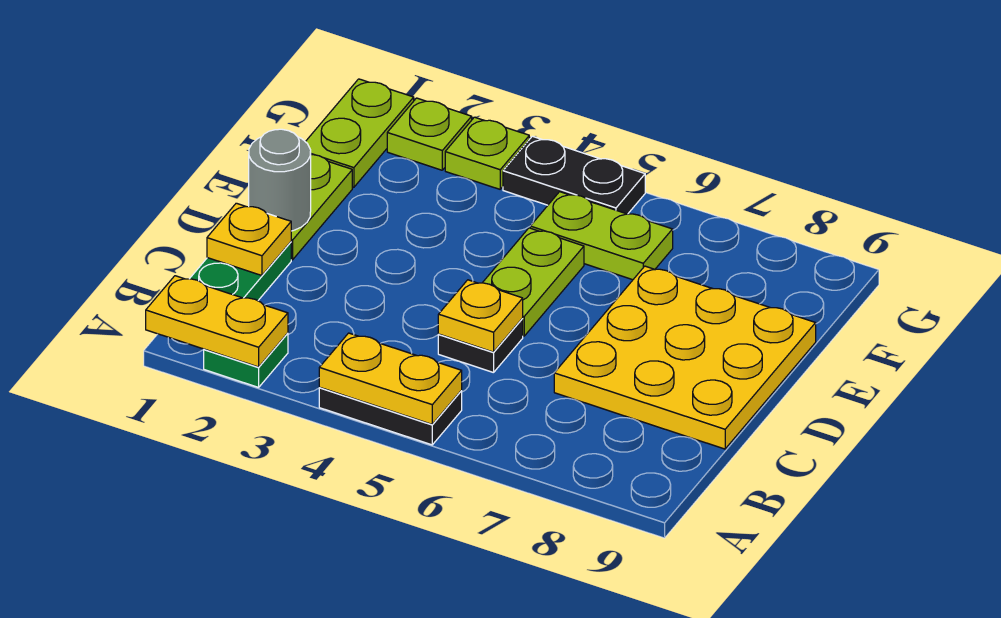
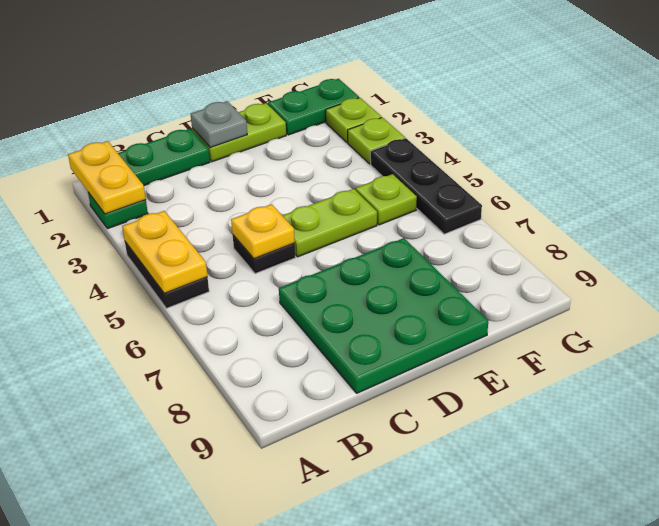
yellow plate C1 level 2 -> none
yellow plate C7:E9 level 1 -> green plate C7:E9 level 1
grey round brick D1 level 2 -> grey plate D1 level 2
lime plate F1:G1 level 1 -> green plate F1:G1 level 1
lime plate F5:F6 level 1 -> lime plate F5 level 1
black plate G4:G5 level 1 -> black plate G4:G6 level 1

